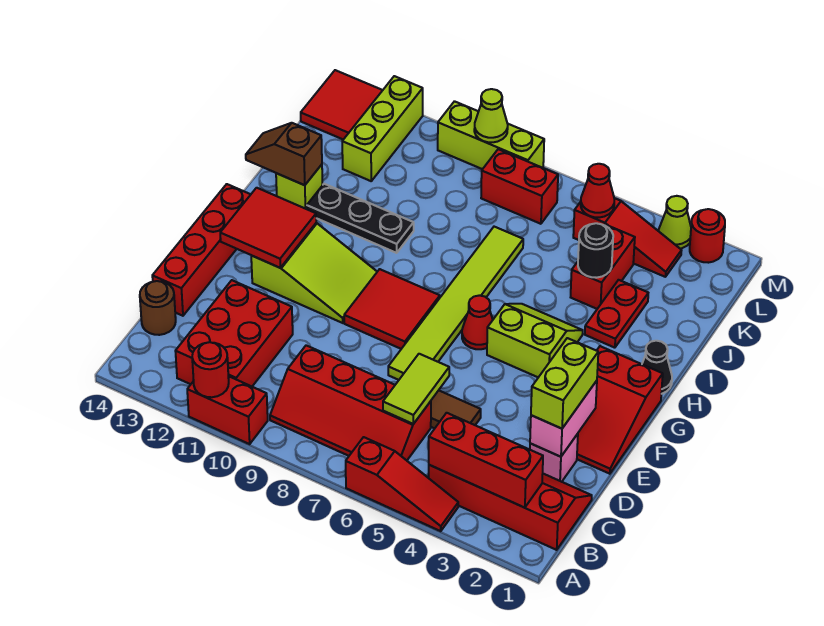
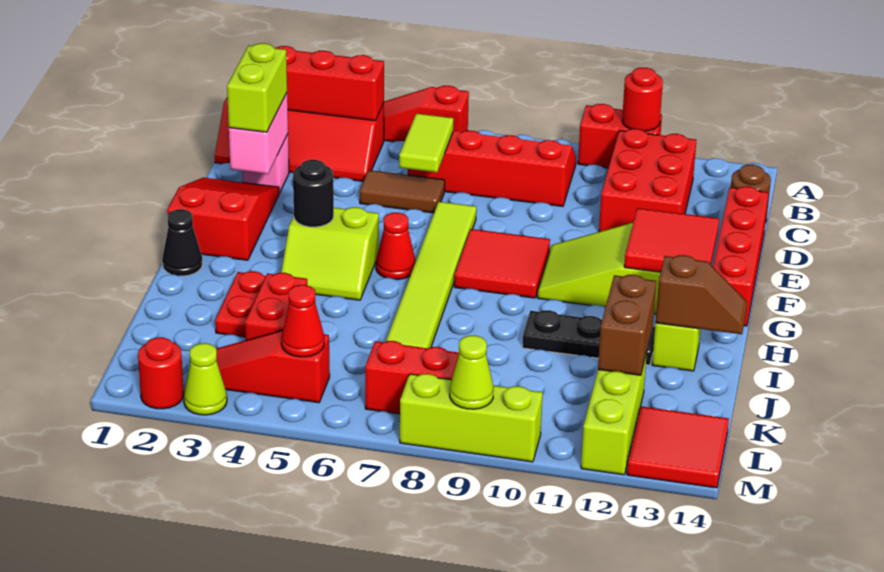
black round brick J4 level 2 -> black round brick G4 level 2
none -> brown brick J12:K12 level 2

